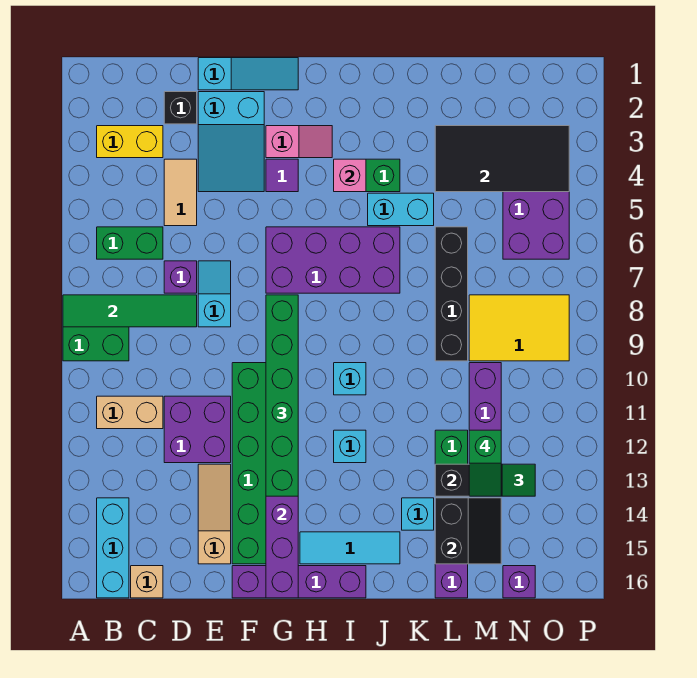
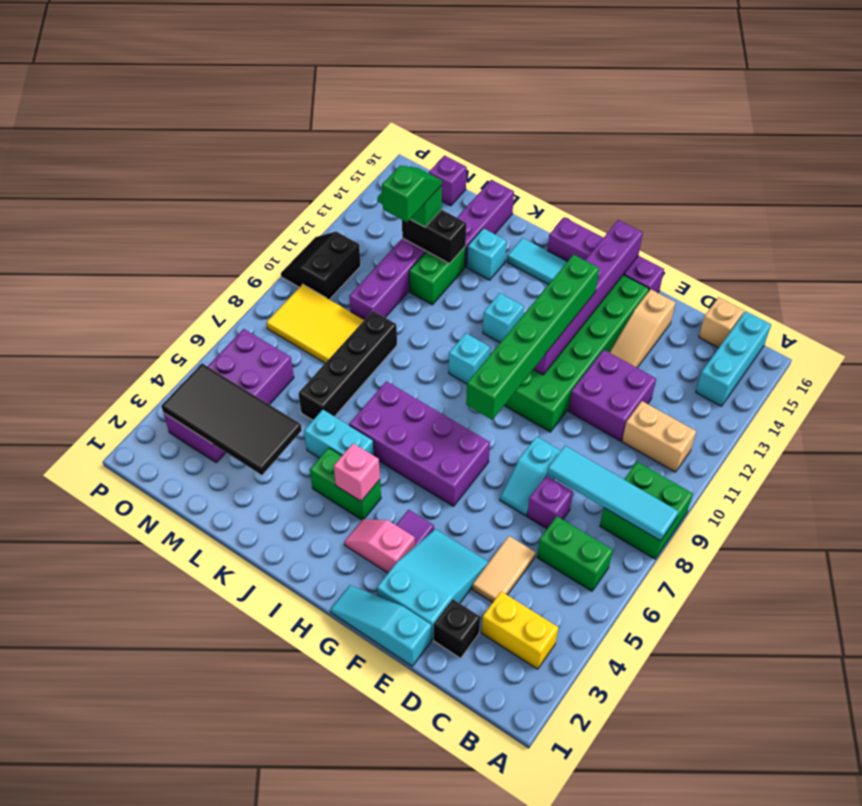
green tile A8:D8 level 2 -> cyan tile A8:D8 level 2
black slope L14:M15 level 2 top L -> black slope O10:P11 level 1 top O

